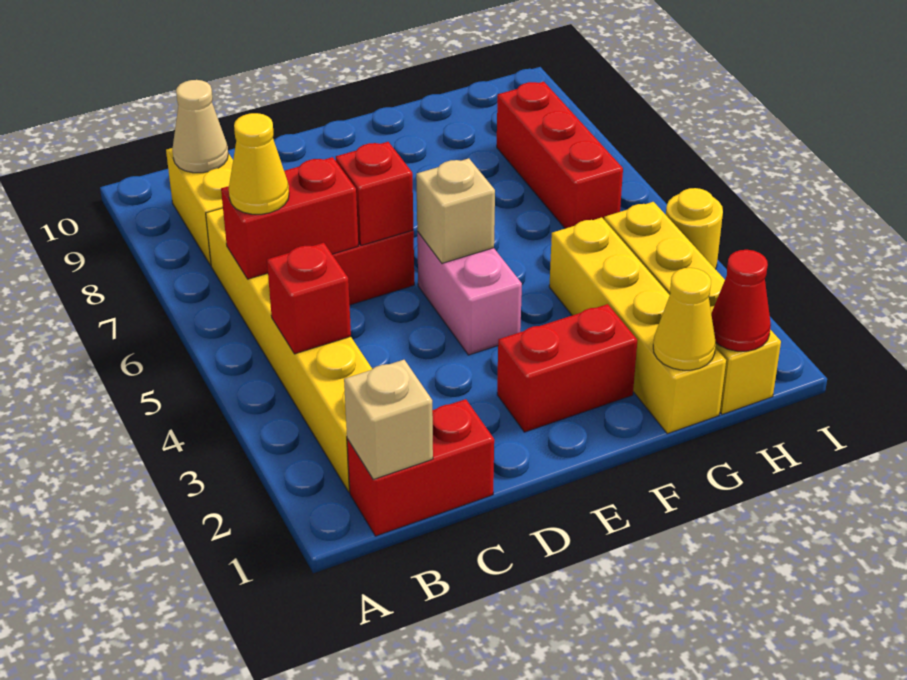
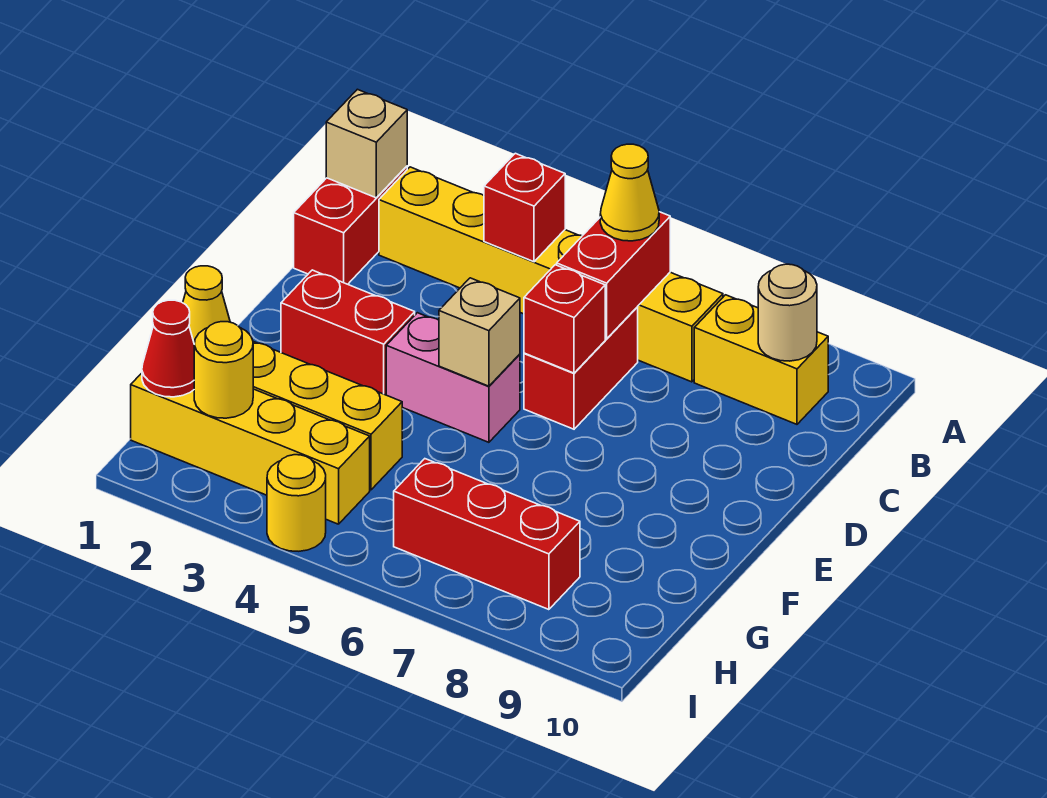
tan cone B9 level 2 -> tan round brick B9 level 2
red brick E2:F2 level 1 -> red brick E2:E3 level 1
none -> yellow round brick H2 level 2

